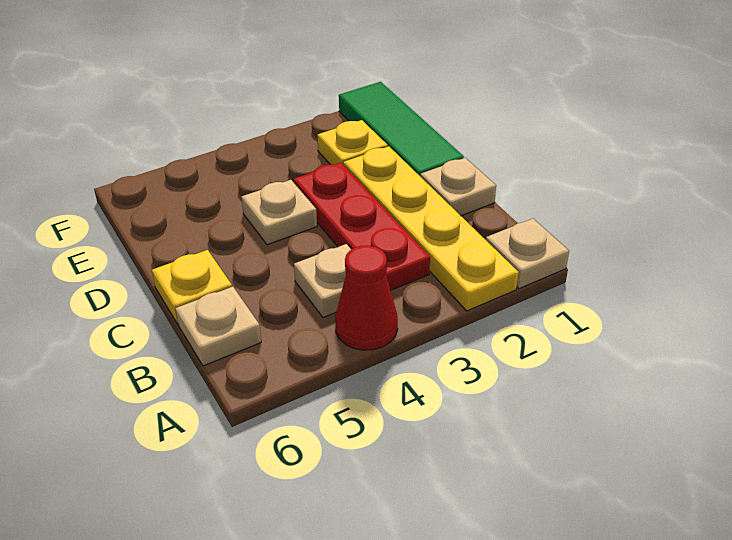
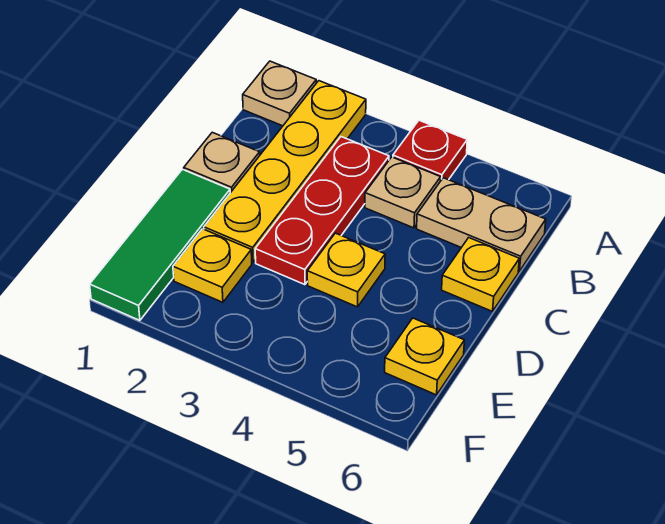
red cone A4 level 1 -> red plate A4 level 1
tan plate B6 level 1 -> tan plate B5:B6 level 1
tan plate D4 level 1 -> yellow plate D4 level 1
none -> yellow plate E6 level 1

